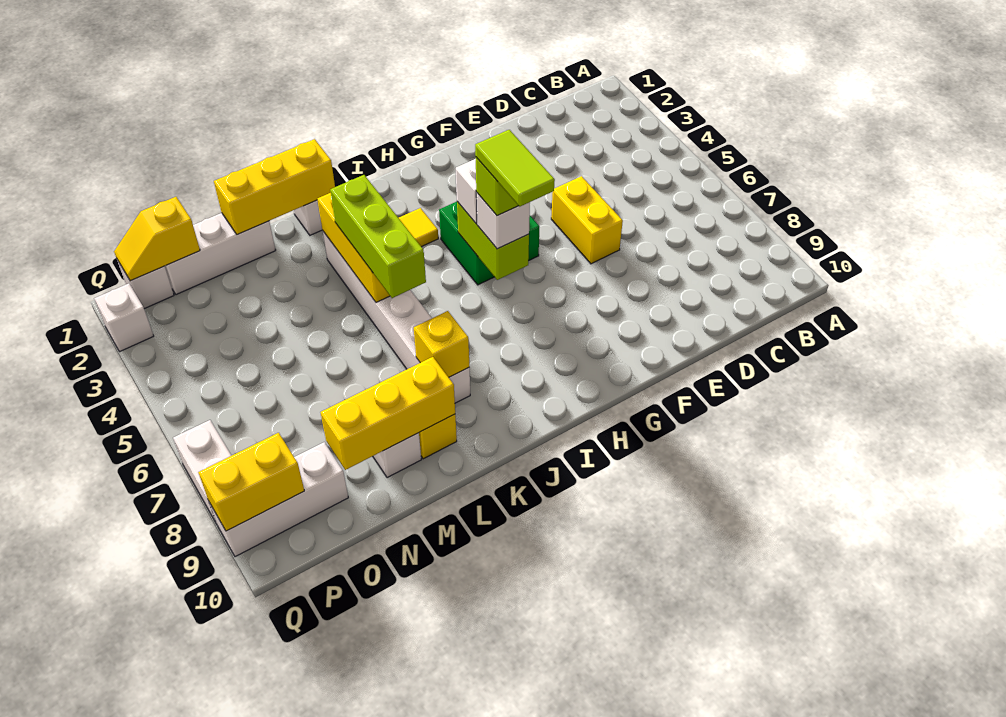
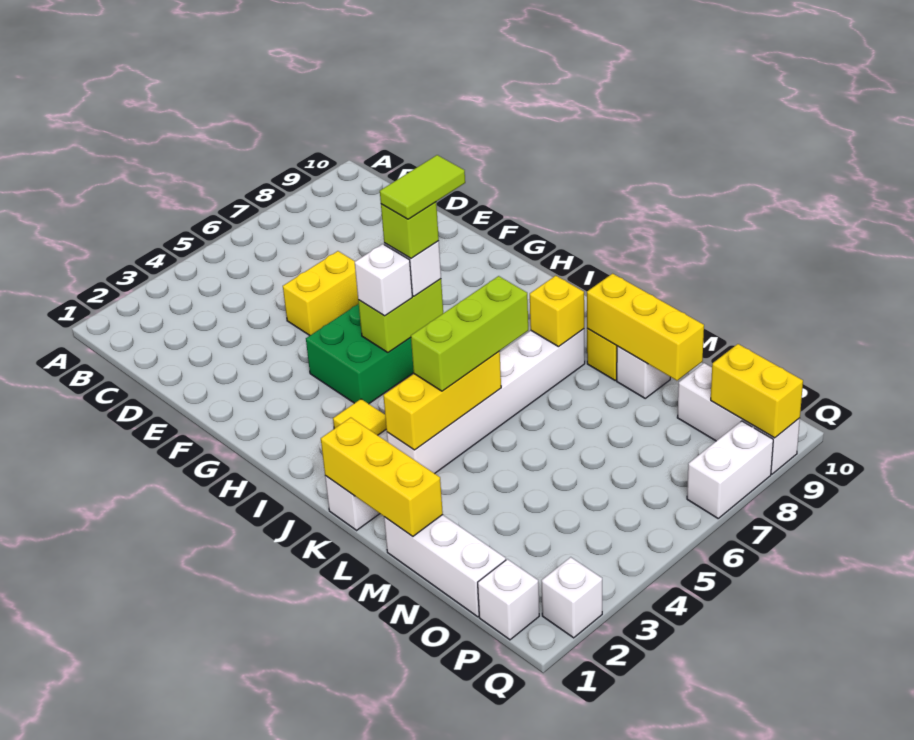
yellow slope O1:P1 level 2 top O -> none

